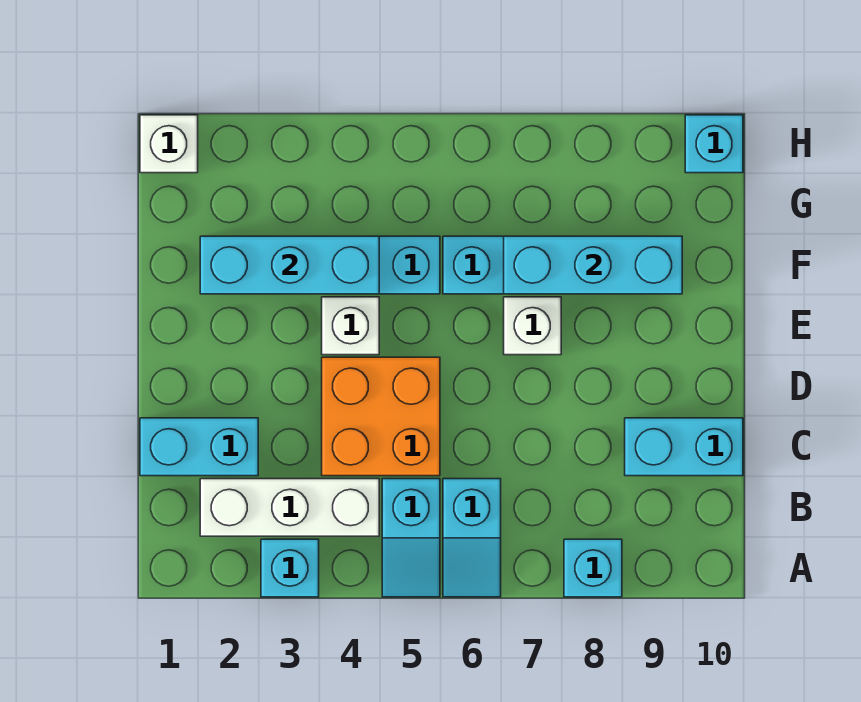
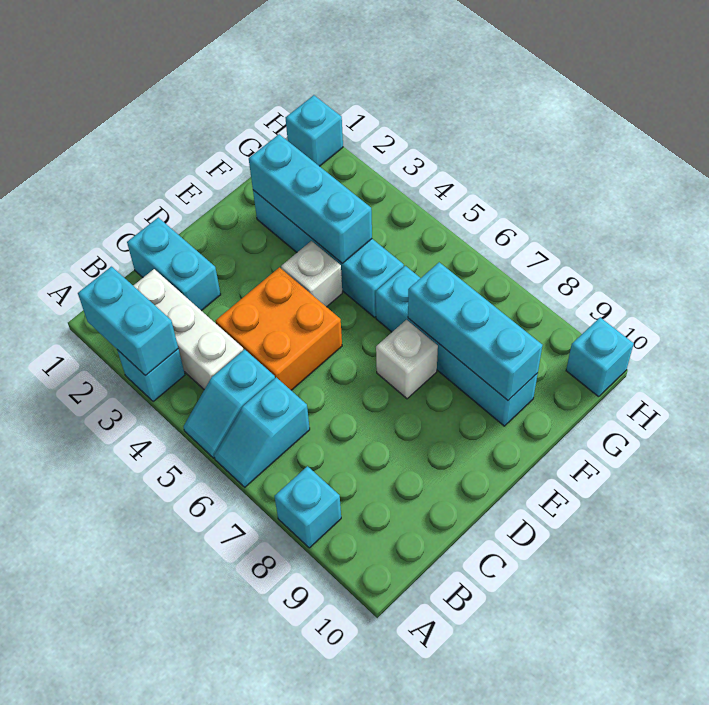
cyan brick C9:C10 level 1 -> cyan brick A2:A3 level 2
white brick H1 level 1 -> cyan brick H1 level 1

